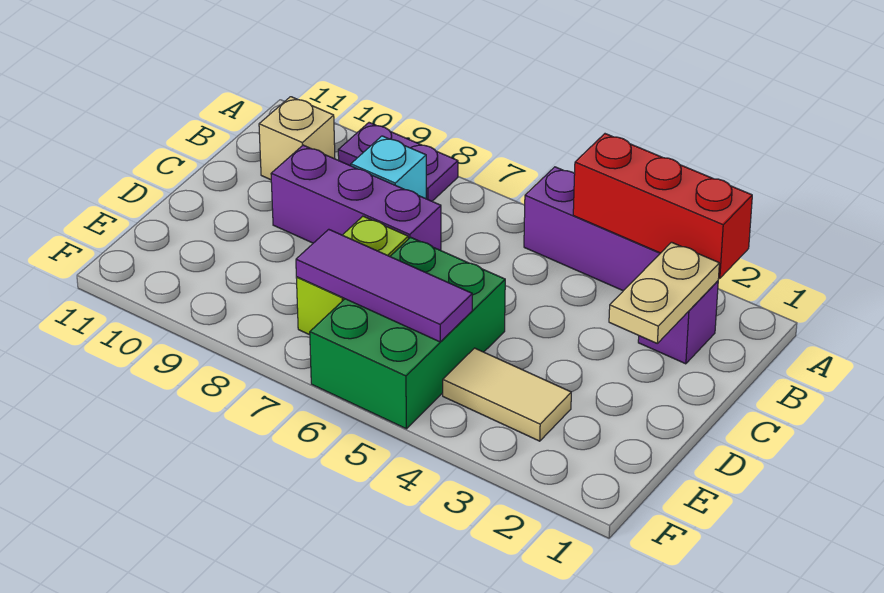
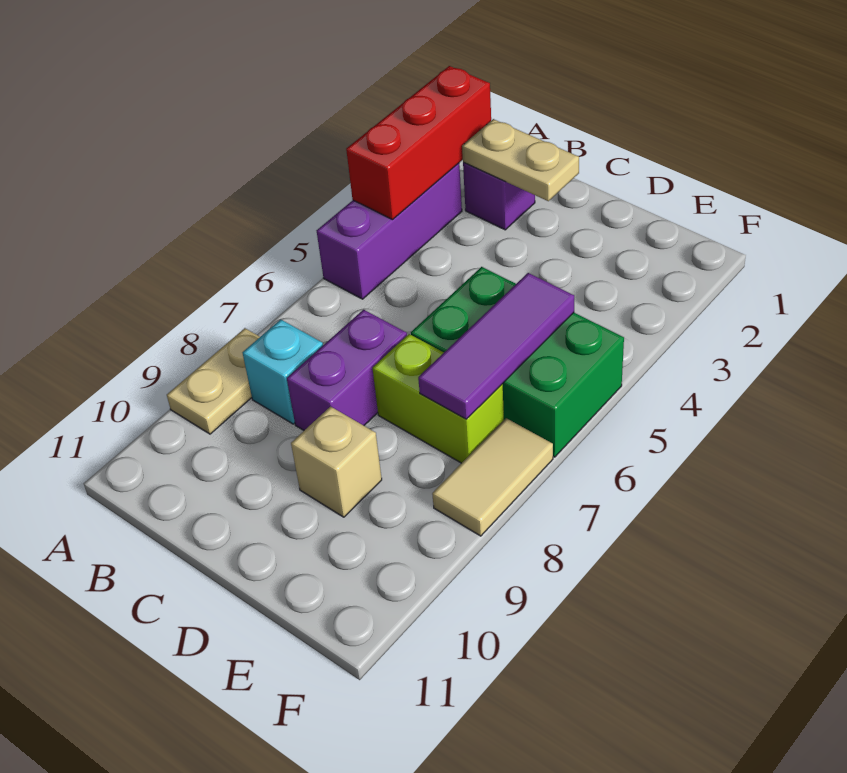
purple plate A8:A9 level 1 -> tan plate A8:A9 level 1
tan brick B10 level 1 -> tan brick D9 level 1
purple brick C7:C9 level 1 -> purple brick C7:C8 level 1
tan tile E3:E4 level 1 -> tan tile F7:F8 level 1

